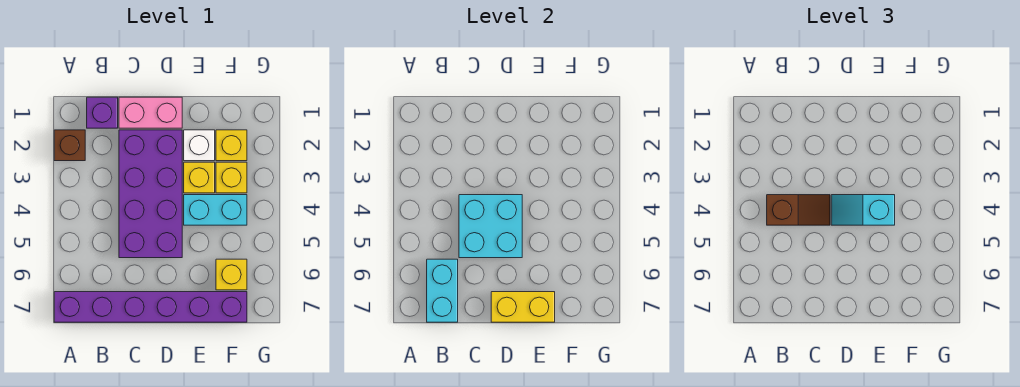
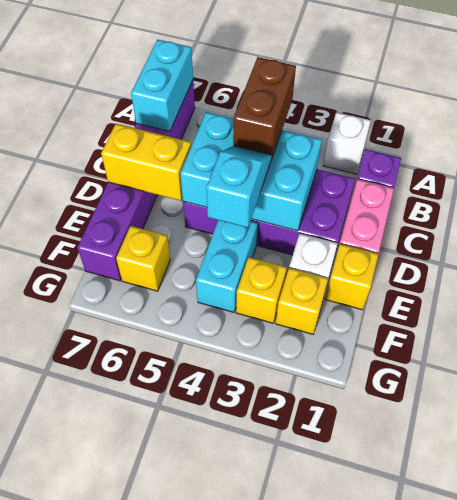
brown brick A2 level 1 -> white brick A2 level 1
brown slope B4:C4 level 3 top B -> brown brick B4:C4 level 3
cyan brick B6:B7 level 2 -> cyan brick A7:B7 level 2
cyan brick C4:D5 level 2 -> cyan brick C3:D5 level 2
yellow brick D7:E7 level 2 -> yellow brick D6:D7 level 2
yellow brick E3 level 1 -> yellow brick E1 level 1

